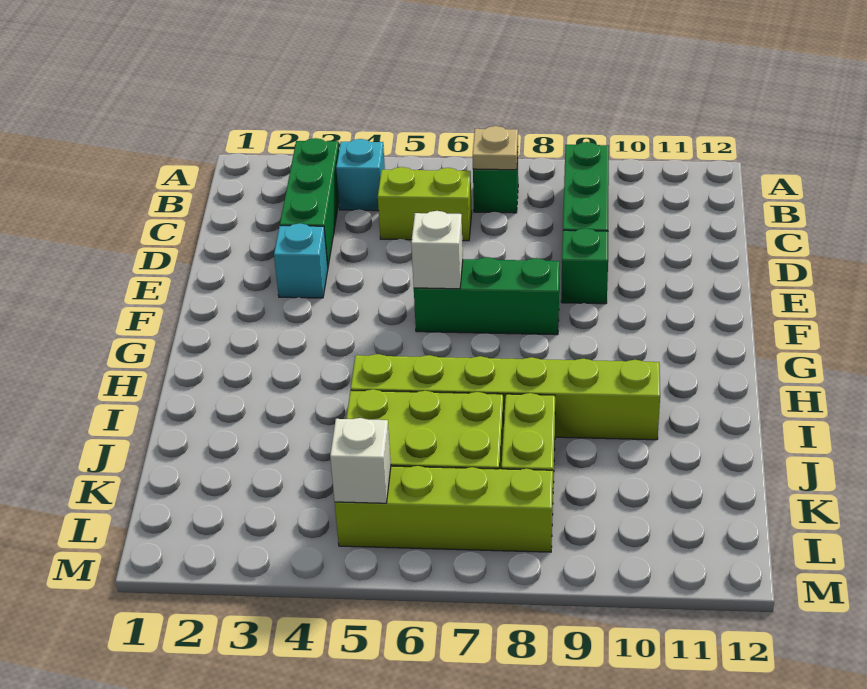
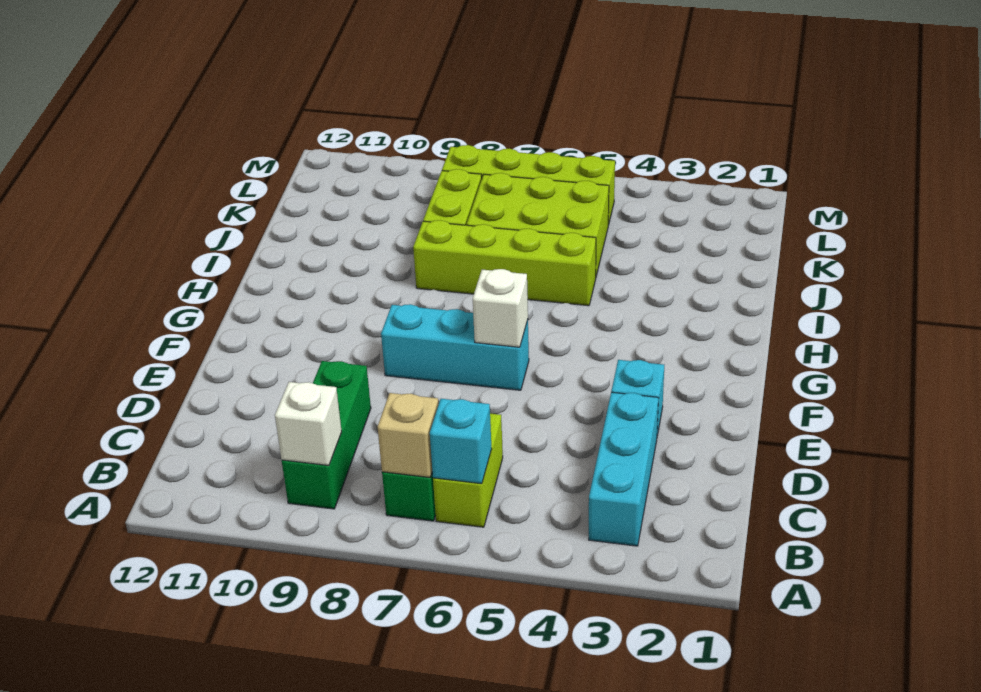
green brick B3:D3 level 1 -> cyan brick B3:D3 level 1
cyan brick B4 level 1 -> cyan brick B6 level 2
tan plate B7 level 2 -> tan brick B7 level 2
lime brick C5:C6 level 1 -> lime brick B6:C6 level 1
green brick E9 level 1 -> none
green brick F6:F8 level 1 -> cyan brick F6:F8 level 1
lime brick I5:I10 level 1 -> lime brick I5:I8 level 1
white brick L5 level 2 -> white brick B9 level 2

